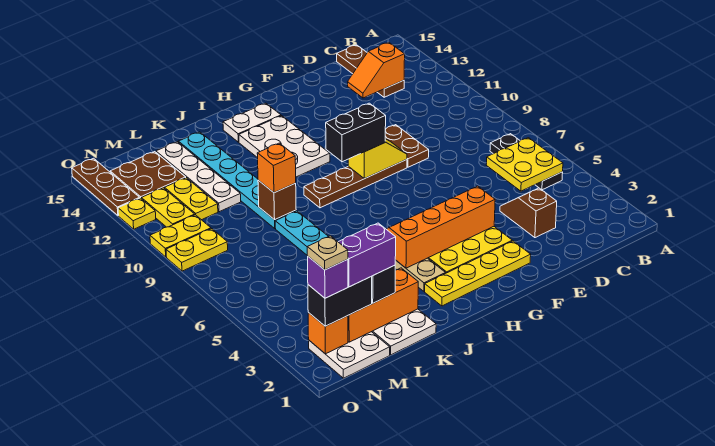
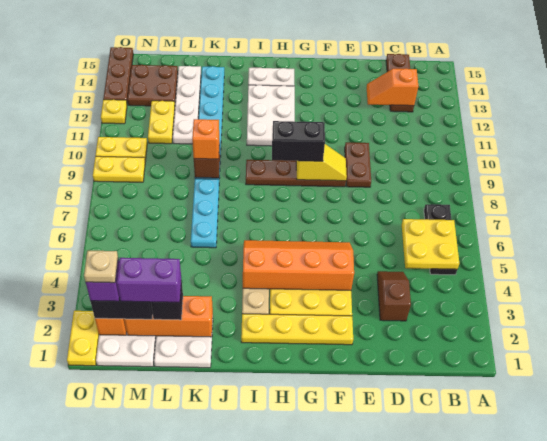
yellow plate N11:N12 level 1 -> yellow plate O1:O2 level 1

